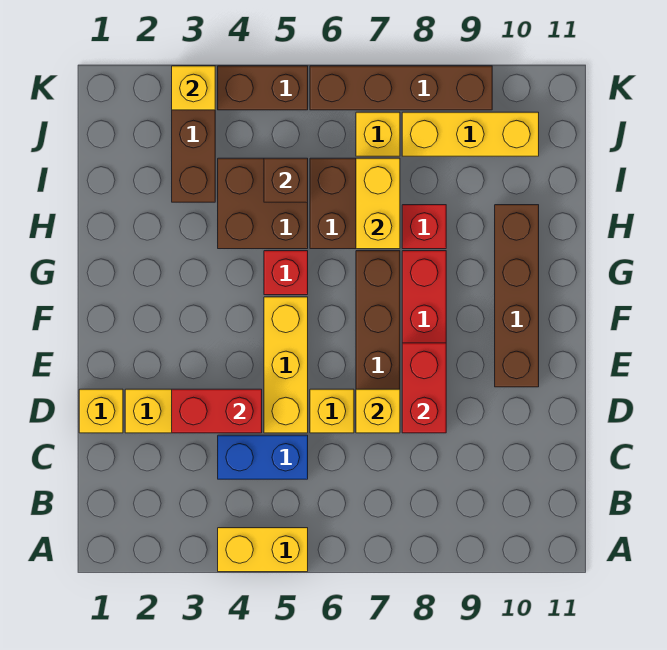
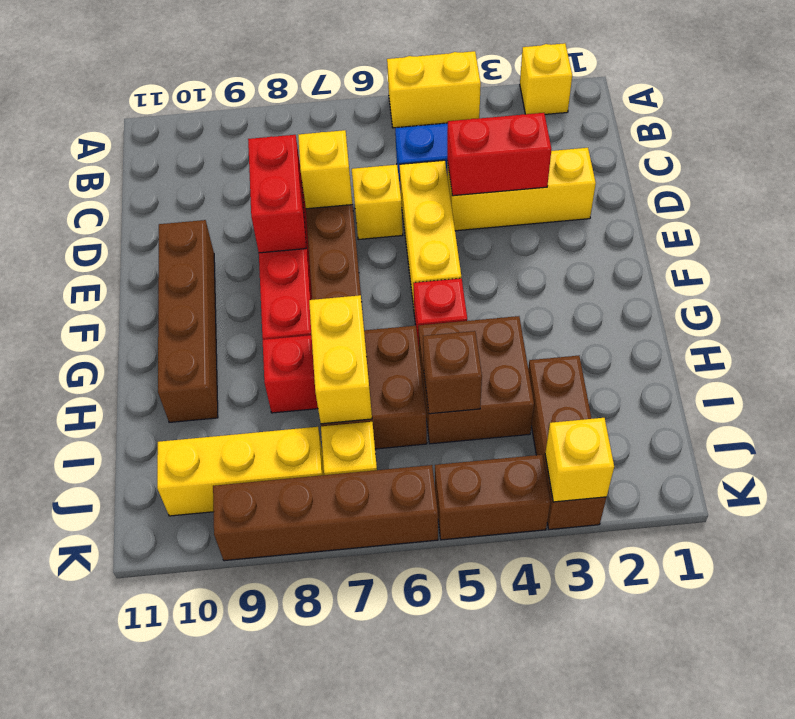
yellow brick D1 level 1 -> yellow brick A2 level 1

